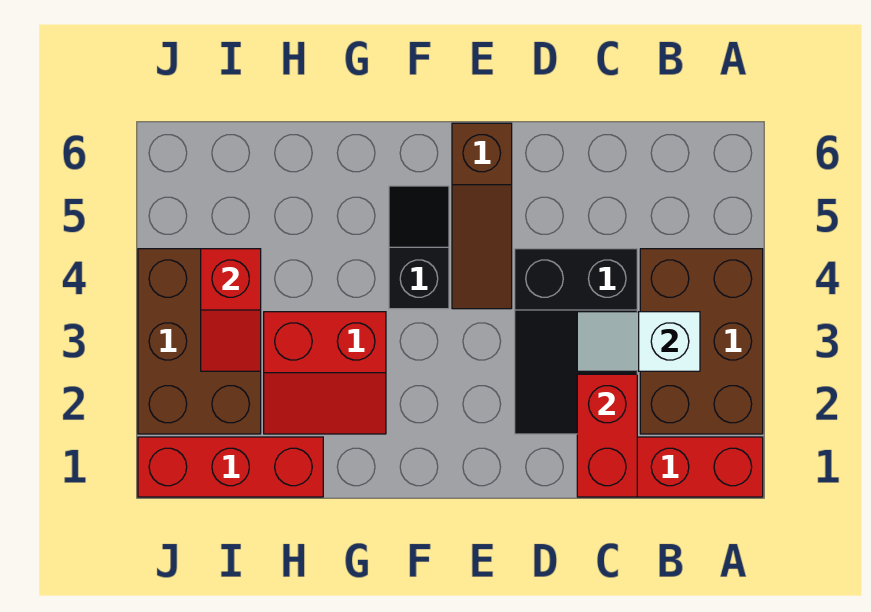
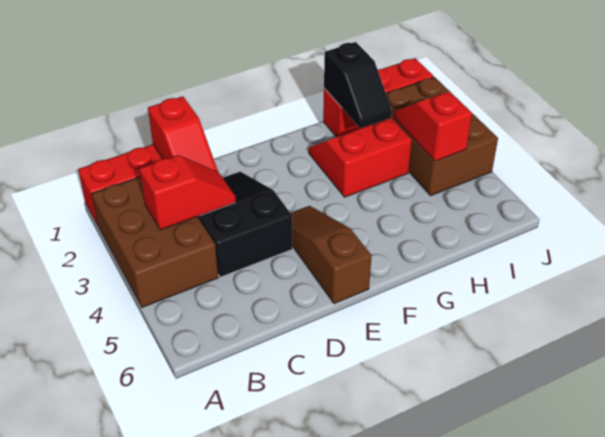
white slope B3:C3 level 2 top B -> red slope B3:C3 level 2 top B
red brick C1:C2 level 2 -> red slope C1:C2 level 2 top 1
black slope F4:F5 level 1 top 4 -> black slope H1:H2 level 2 top 1

